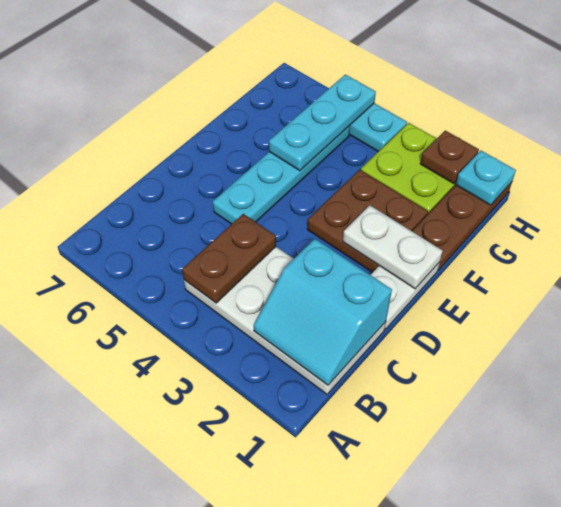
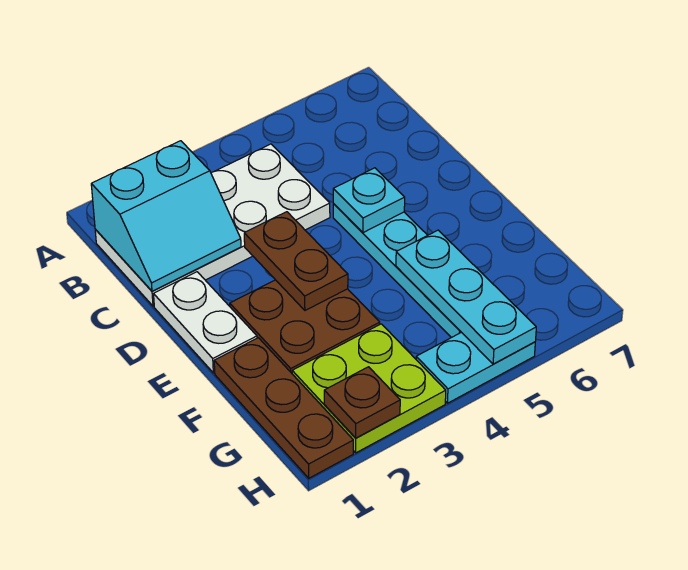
cyan slope B1:C2 level 2 top C -> cyan slope B1:C2 level 2 top B
brown plate B4:C4 level 2 -> brown plate D3:E3 level 2
white plate E1:E2 level 2 -> none
cyan plate H1 level 2 -> cyan plate D5 level 2

